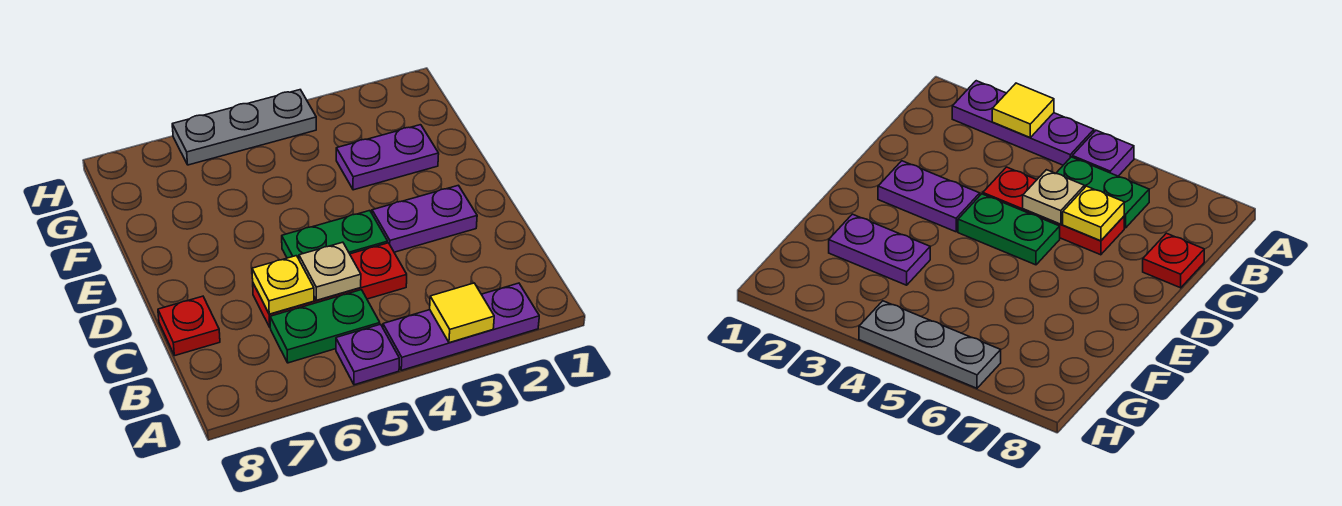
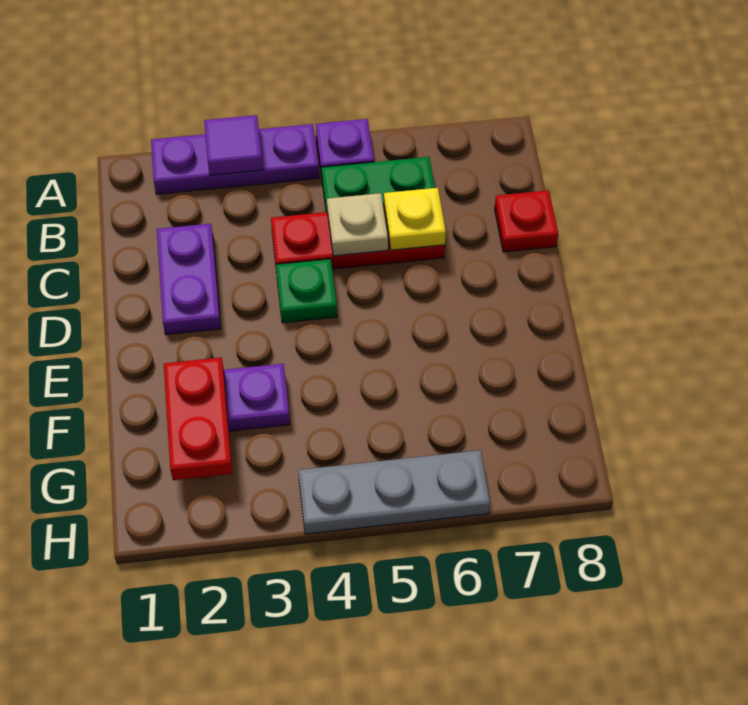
yellow tile A3 level 2 -> purple tile A3 level 2
purple plate D2:D3 level 1 -> purple plate C2:D2 level 1
green plate D4:D5 level 1 -> green plate D4 level 1
none -> red plate F2:G2 level 2

